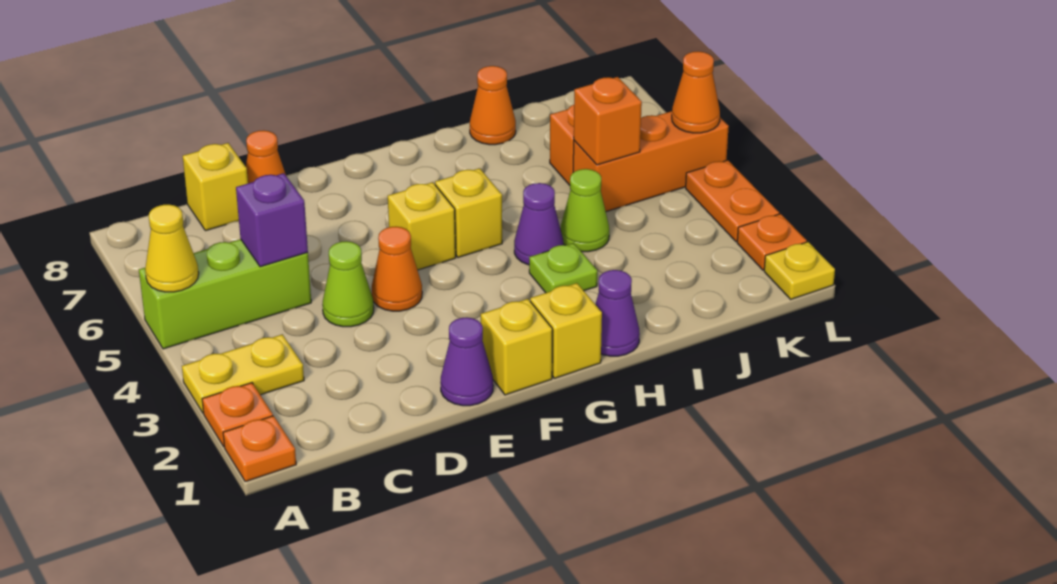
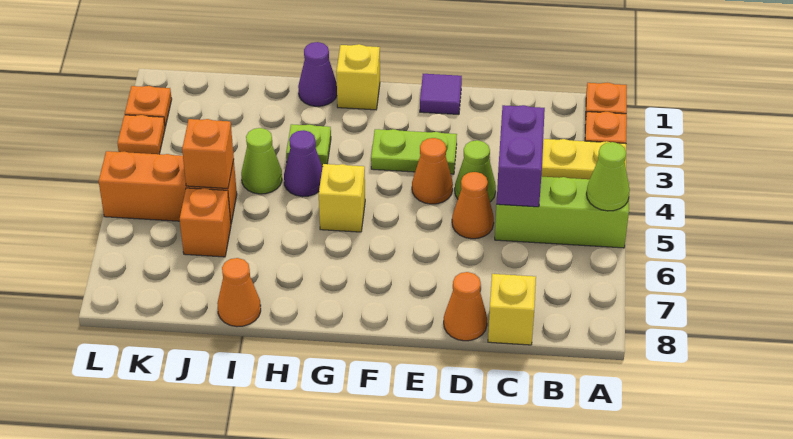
yellow cone A5 level 2 -> lime cone A5 level 2
purple brick C5 level 2 -> purple brick C4:C5 level 2
purple cone E1 level 1 -> purple tile E1 level 1
none -> lime plate E3:F3 level 1
yellow brick F1 level 1 -> none
yellow brick F5 level 1 -> none
yellow plate L1 level 1 -> none
orange plate L3:L4 level 1 -> orange plate L3 level 1
orange cone L5 level 2 -> orange cone D5 level 1

